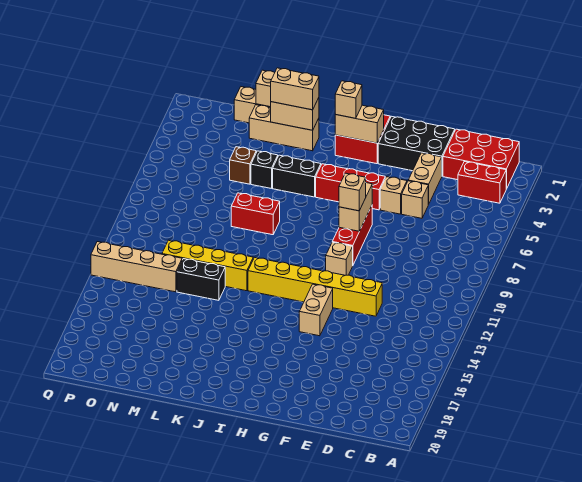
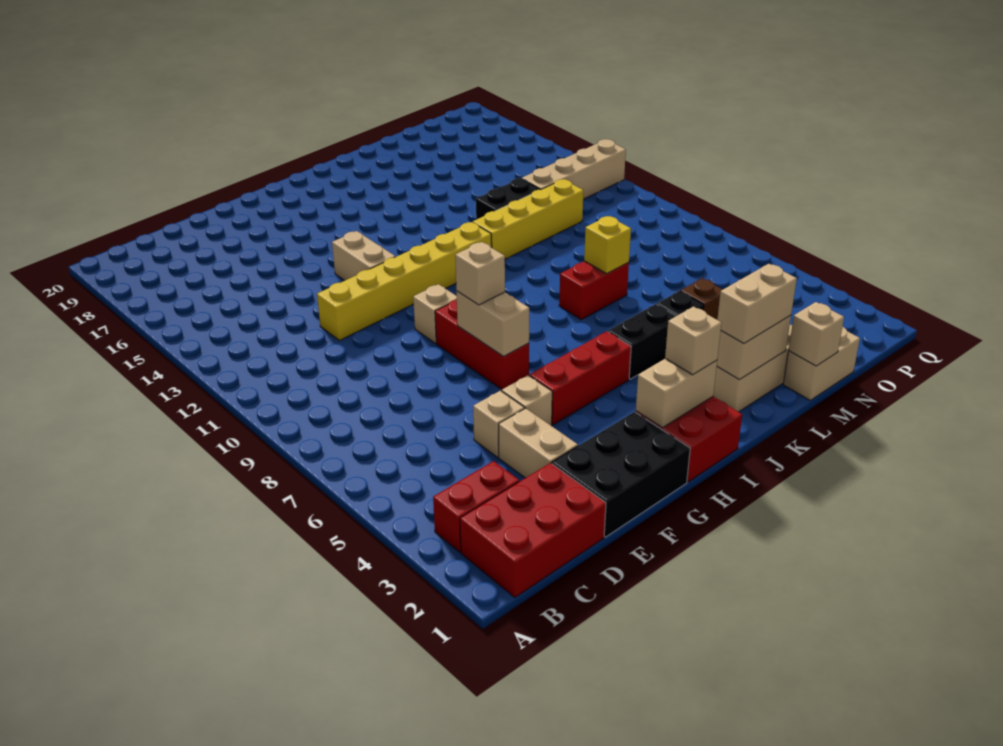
none -> yellow brick L8 level 2

